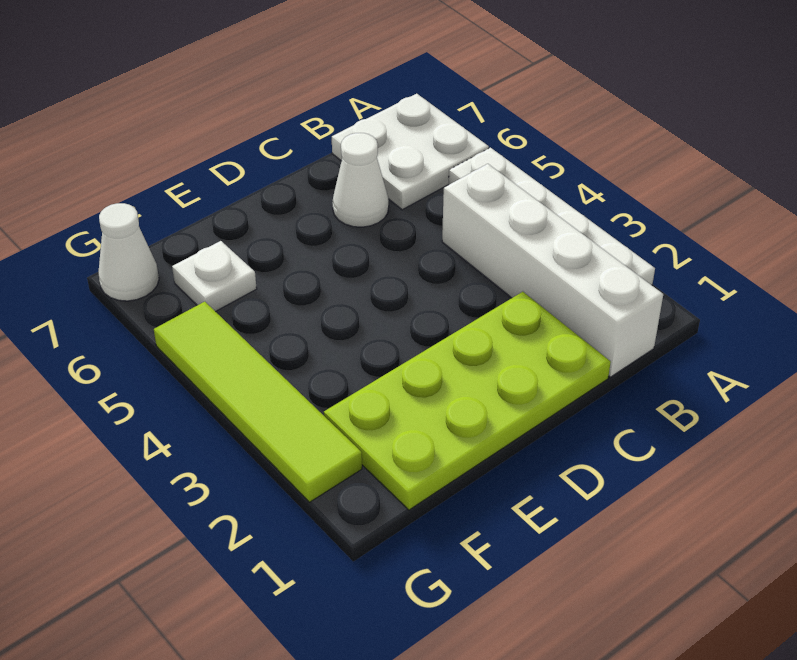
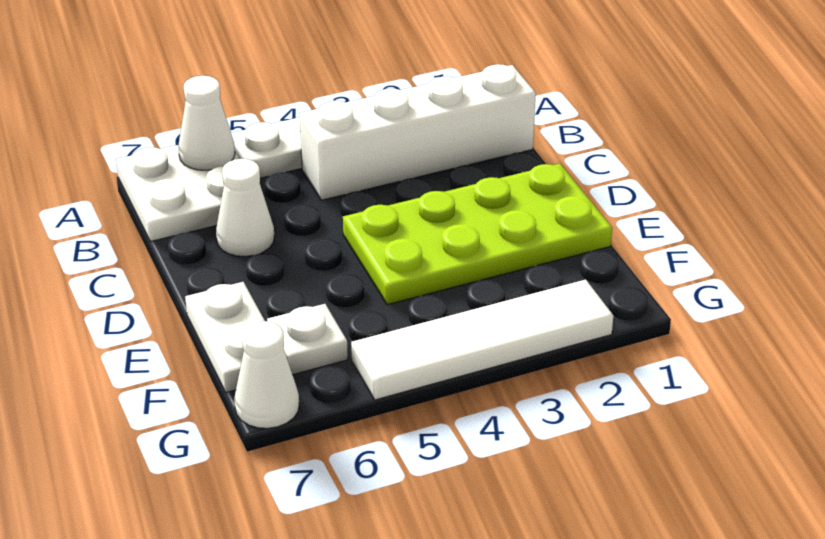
none -> white cone A6 level 2
lime plate C1:F2 level 1 -> lime plate D1:E4 level 1
none -> white plate E7:F7 level 1
lime tile G2:G5 level 1 -> white tile G2:G5 level 1

